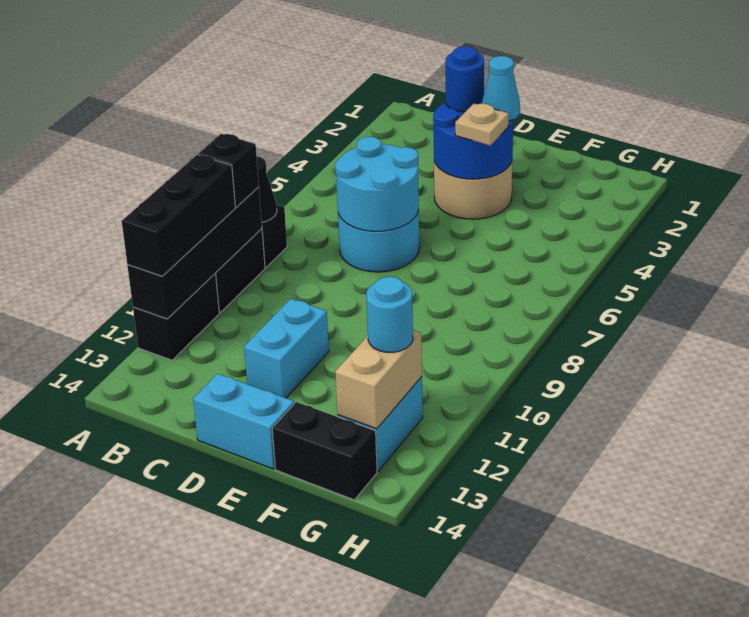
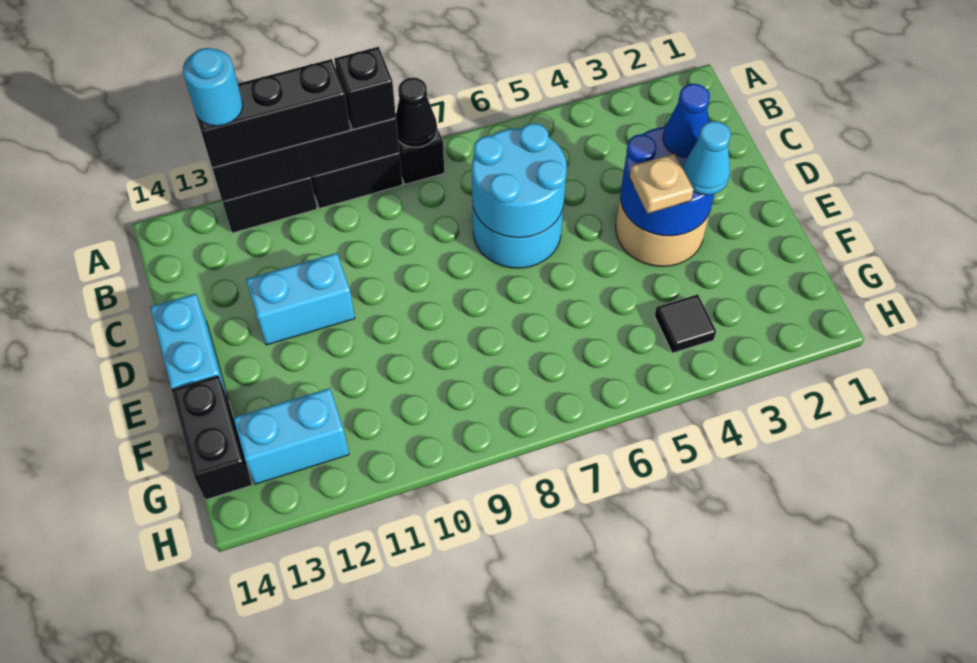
blue round brick D3 level 3 -> blue cone D3 level 3
none -> black tile G4 level 1
tan brick G12:G13 level 2 -> none
cyan round brick G12 level 3 -> cyan round brick A12 level 4

